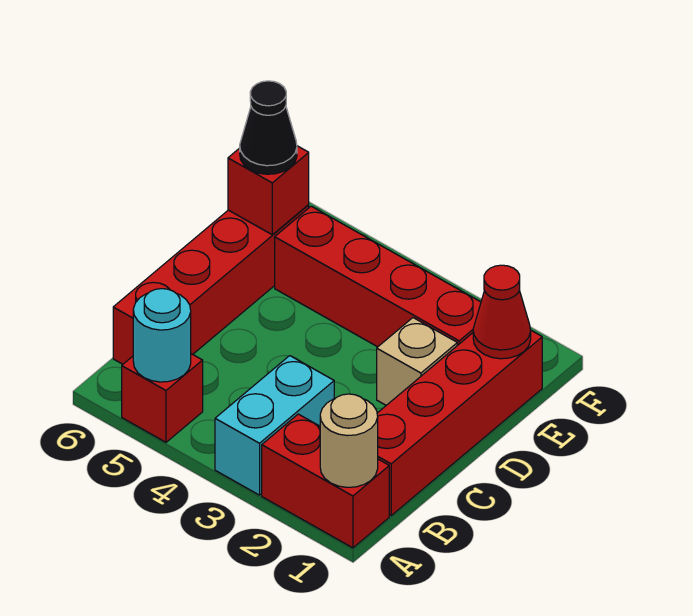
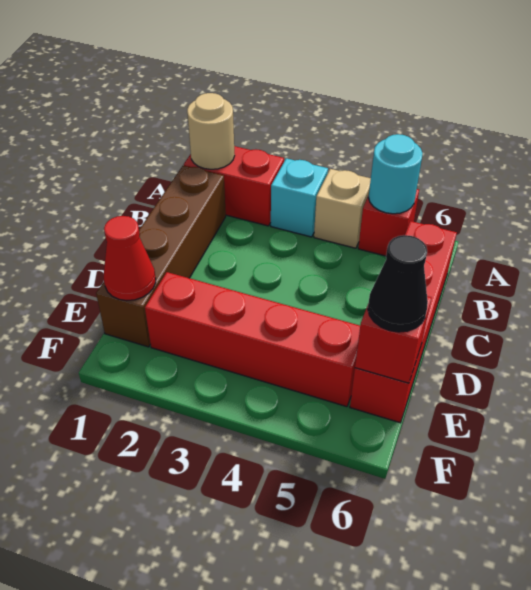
cyan brick A3:B3 level 1 -> cyan brick A3 level 1
red brick B1:E1 level 1 -> brown brick B1:E1 level 1
tan brick D2 level 1 -> tan brick A4 level 1

